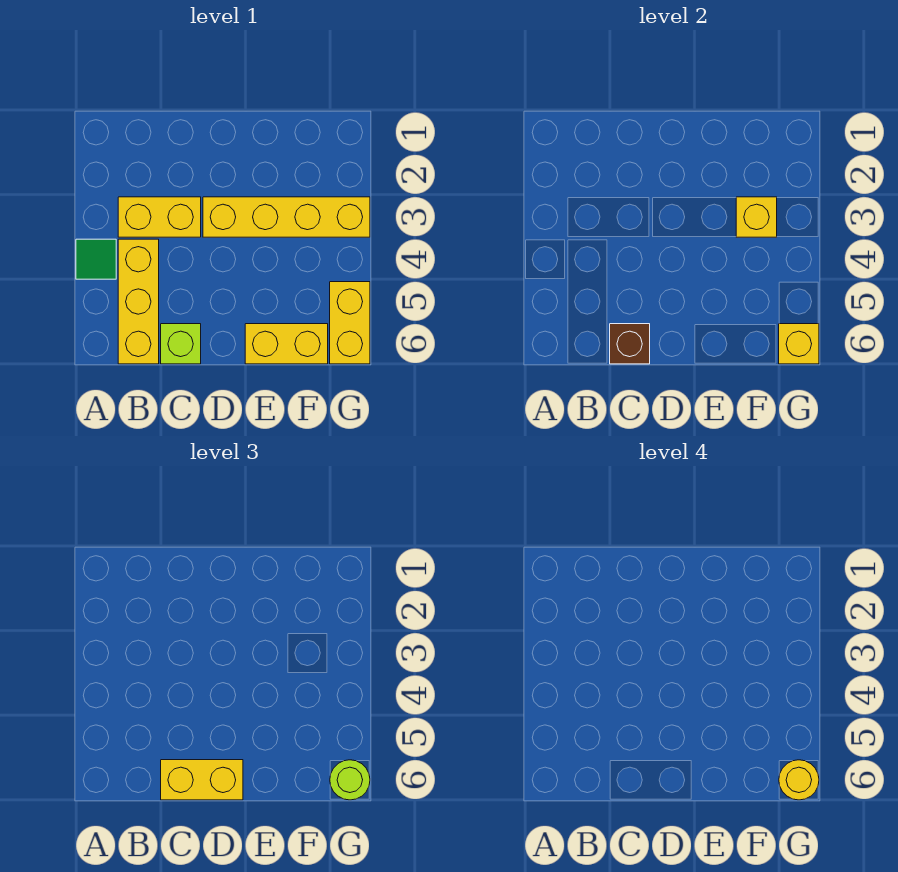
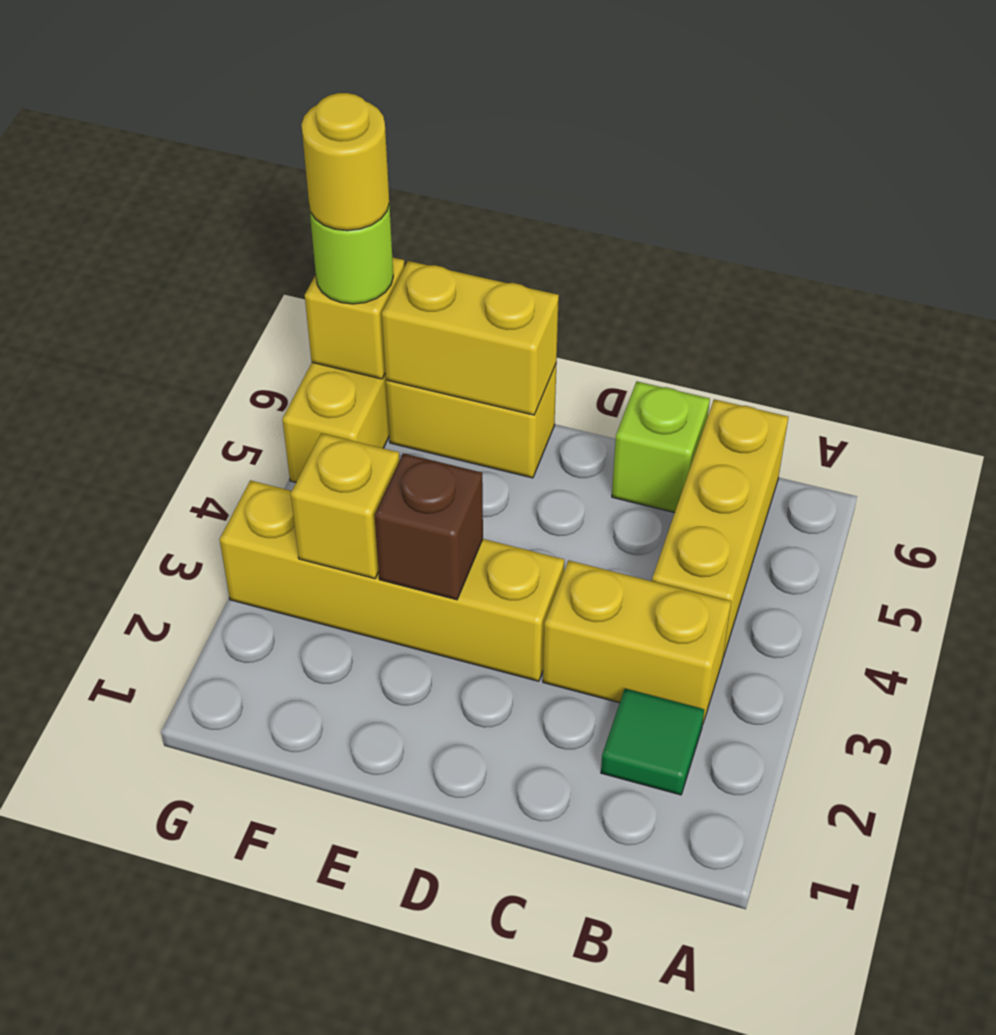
green tile A4 level 1 -> green tile B2 level 1
brown brick C6 level 2 -> brown brick E3 level 2
yellow brick C6:D6 level 3 -> yellow brick E6:F6 level 2

